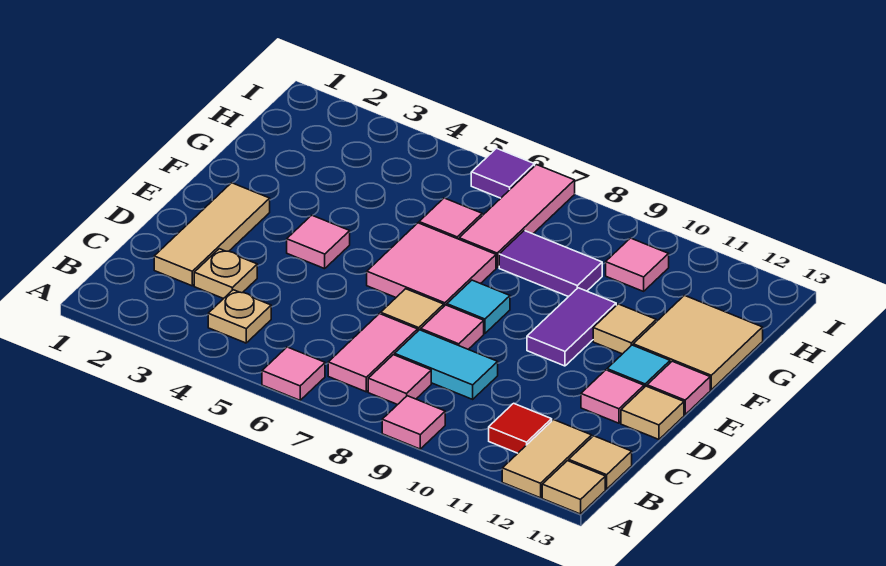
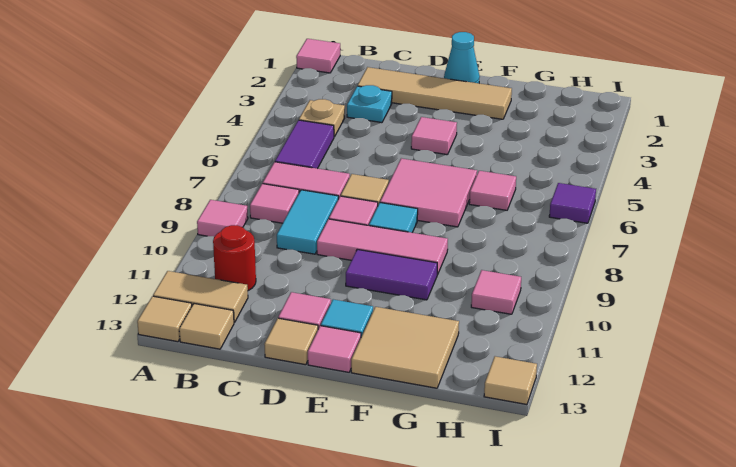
pink tile A6 level 1 -> pink tile A1 level 1
red tile B11 level 1 -> red round brick B11 level 1
tan tile C2:E2 level 1 -> tan tile C2:F2 level 1
tan plate C3 level 1 -> cyan plate C3 level 1
none -> cyan cone E1 level 1
tan tile F11 level 1 -> tan tile I13 level 1
pink tile G7:I7 level 1 -> pink tile D9:F9 level 1
purple tile G8:G9 level 1 -> purple tile B5:B6 level 1

